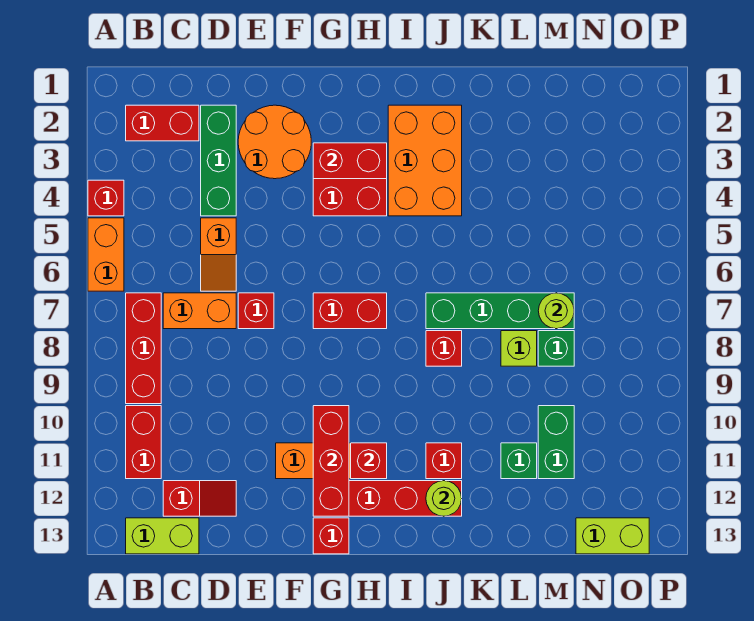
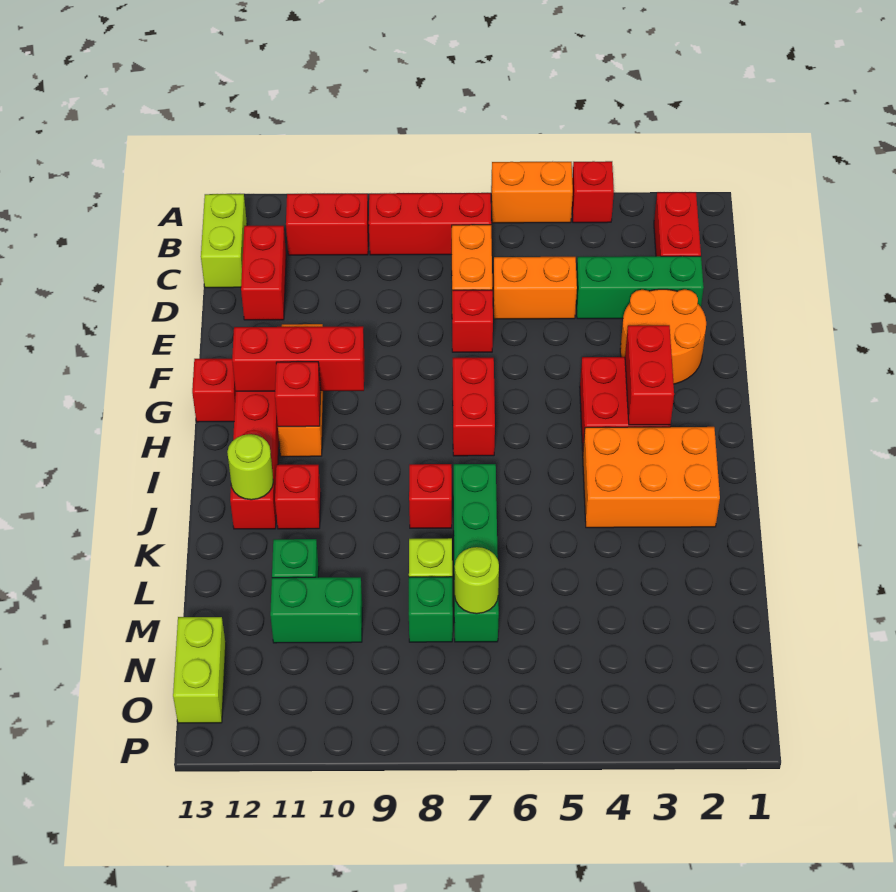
red slope C12:D12 level 1 top C -> red brick C12:D12 level 1
orange slope D5:D6 level 1 top 5 -> orange brick D5:D6 level 1

